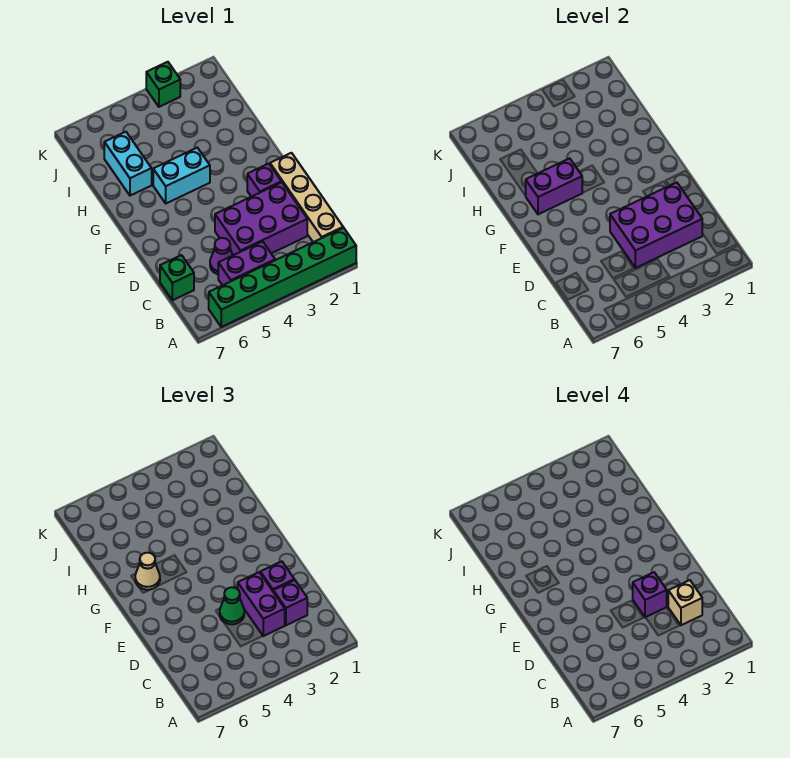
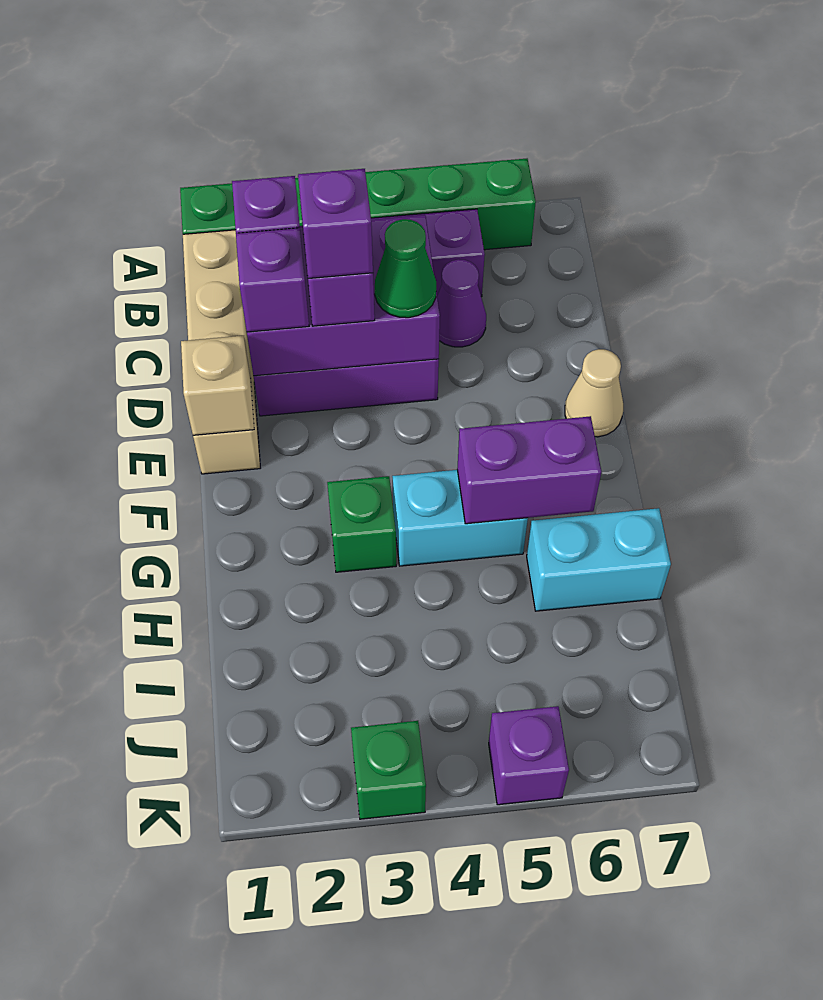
tan brick C2 level 4 -> tan brick E1 level 2
green brick C7 level 1 -> green brick G3 level 1
purple brick E2 level 1 -> purple brick K5 level 1
tan cone G6 level 3 -> tan cone E7 level 1
cyan brick H6:I6 level 1 -> cyan brick H6:H7 level 1

